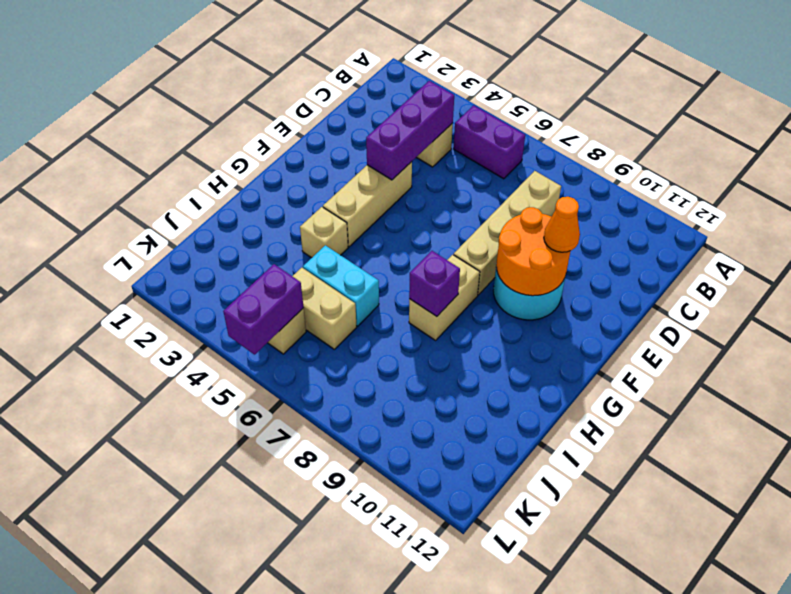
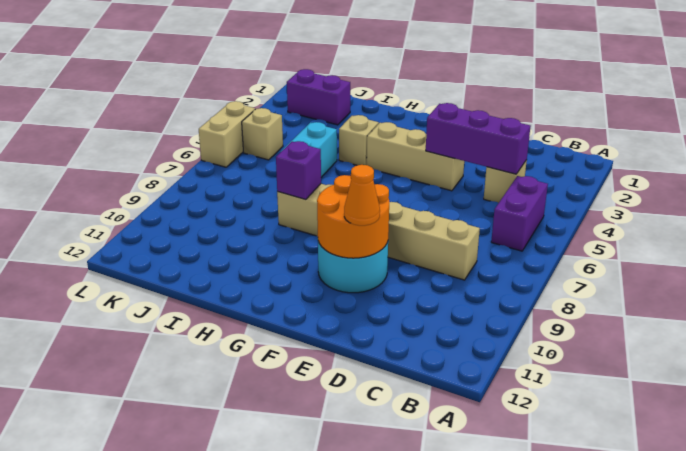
tan brick J5:J6 level 1 -> tan brick L5:L6 level 1
purple brick K5:L5 level 2 -> purple brick J2:K2 level 1

